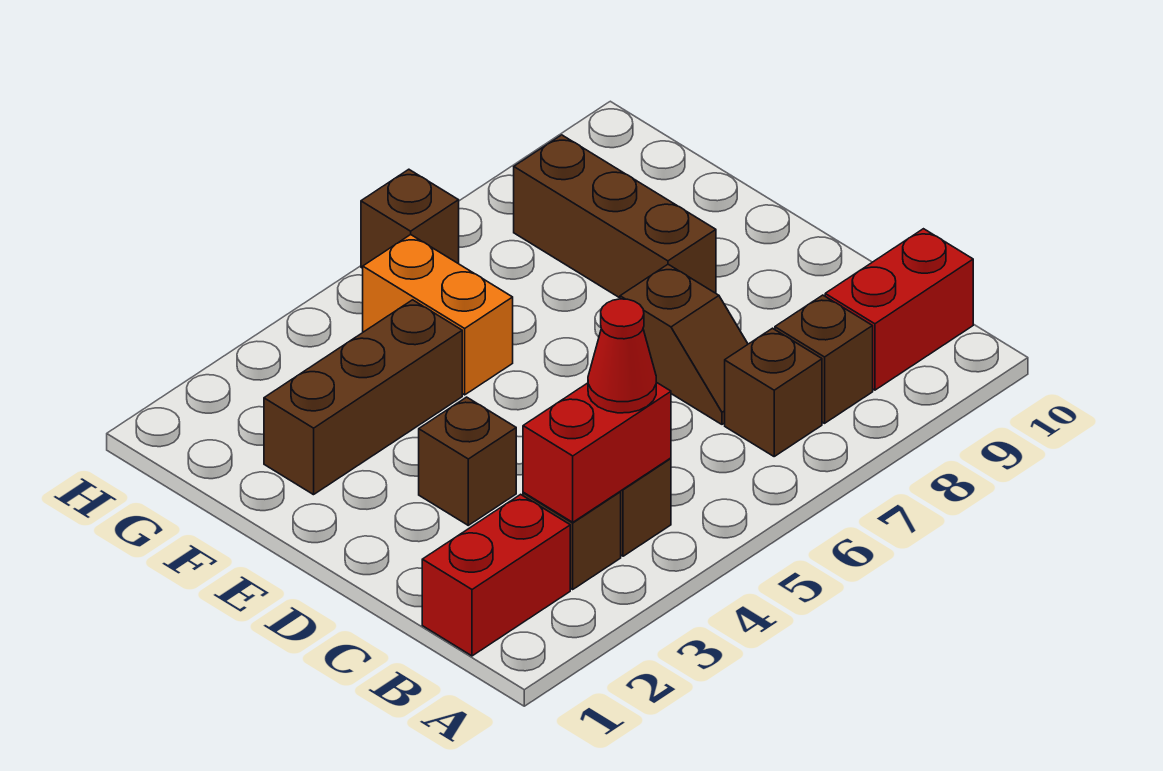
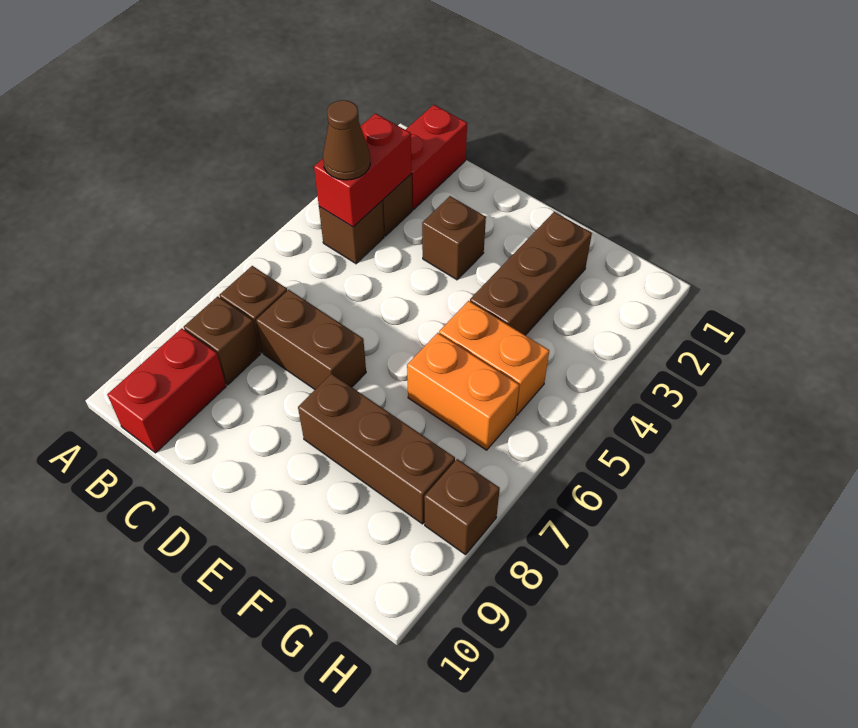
red cone B4 level 3 -> brown cone B4 level 3
brown slope C7:D7 level 1 top D -> brown brick C7:D7 level 1
none -> orange brick F6:G6 level 1
brown brick H6 level 1 -> brown brick H8 level 1

